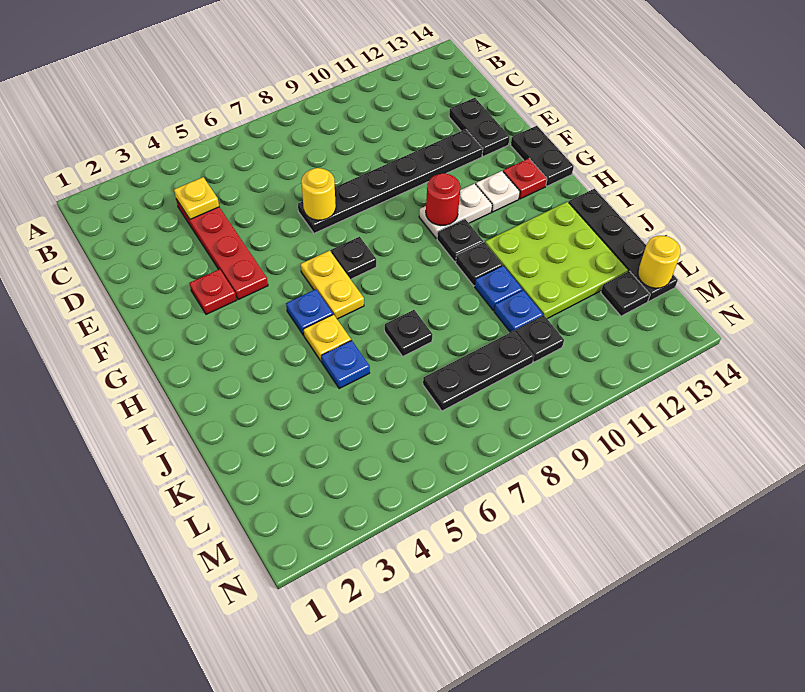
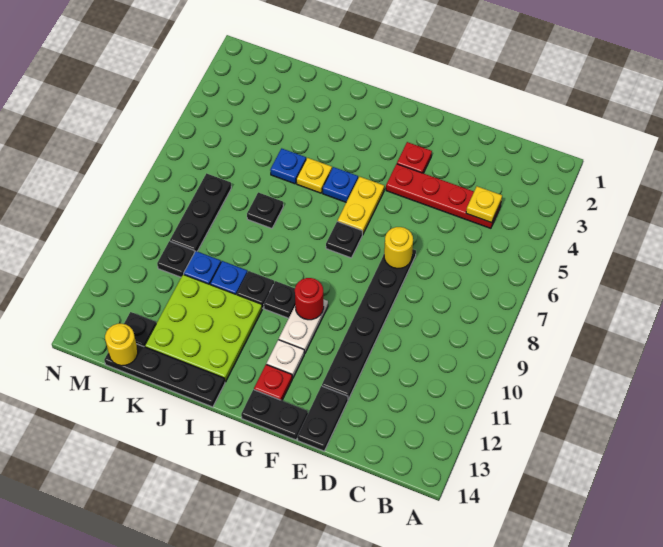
black plate D13:E13 level 1 -> black plate E13:E14 level 1
yellow plate G6:H6 level 1 -> yellow plate G5:G6 level 1

